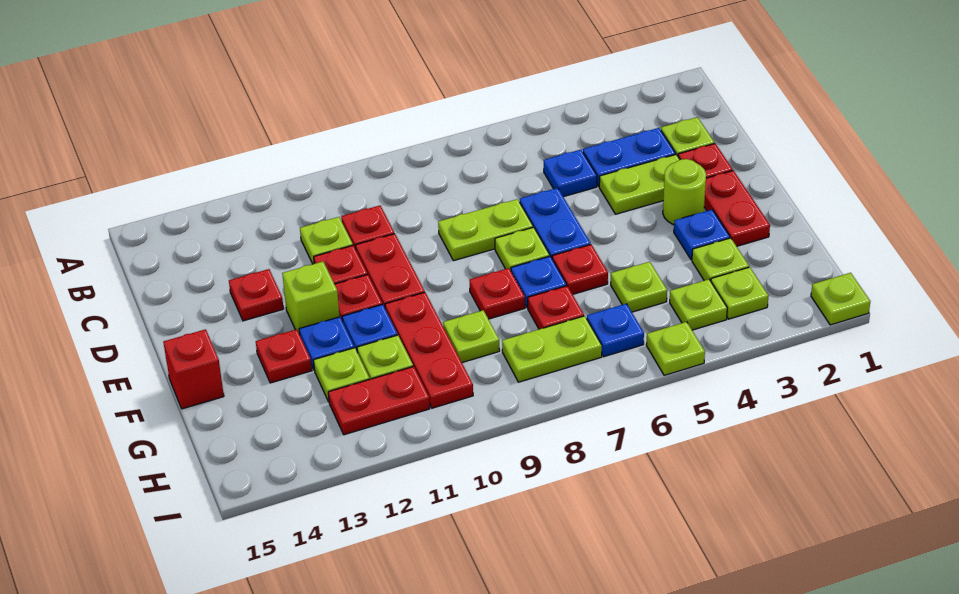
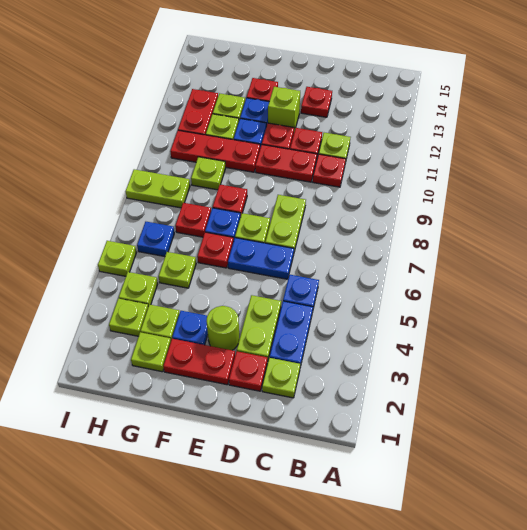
red brick F15 level 1 -> none
lime plate H7:H8 level 1 -> lime plate H8:I8 level 1
lime plate I1 level 1 -> lime plate G2 level 1

